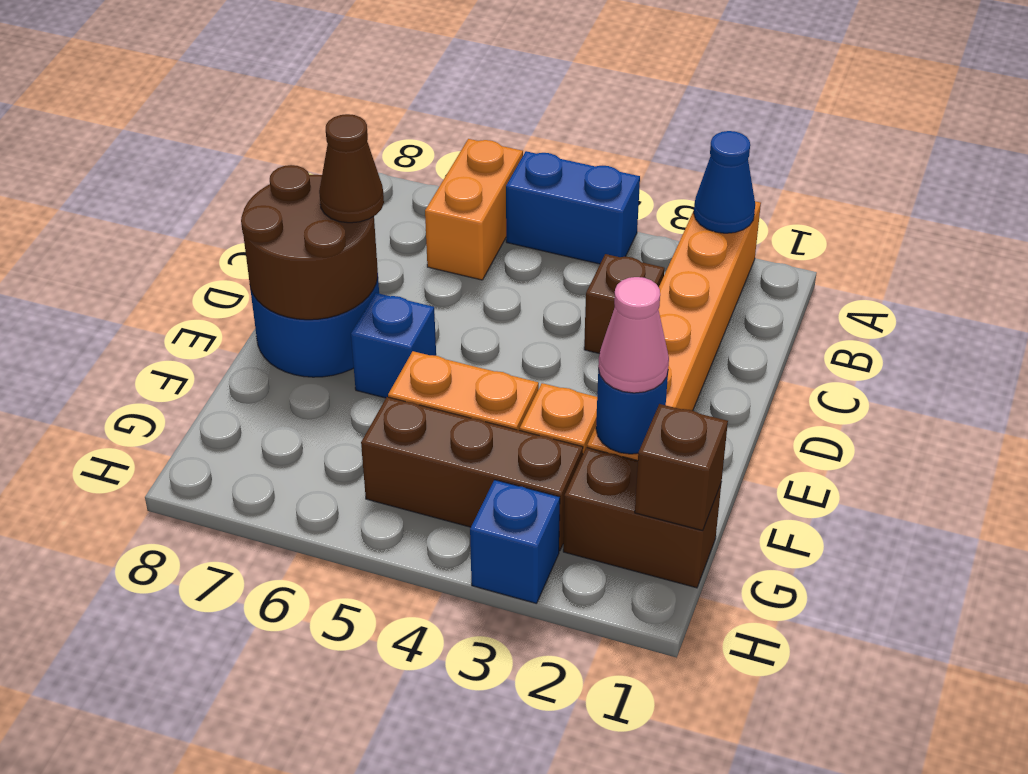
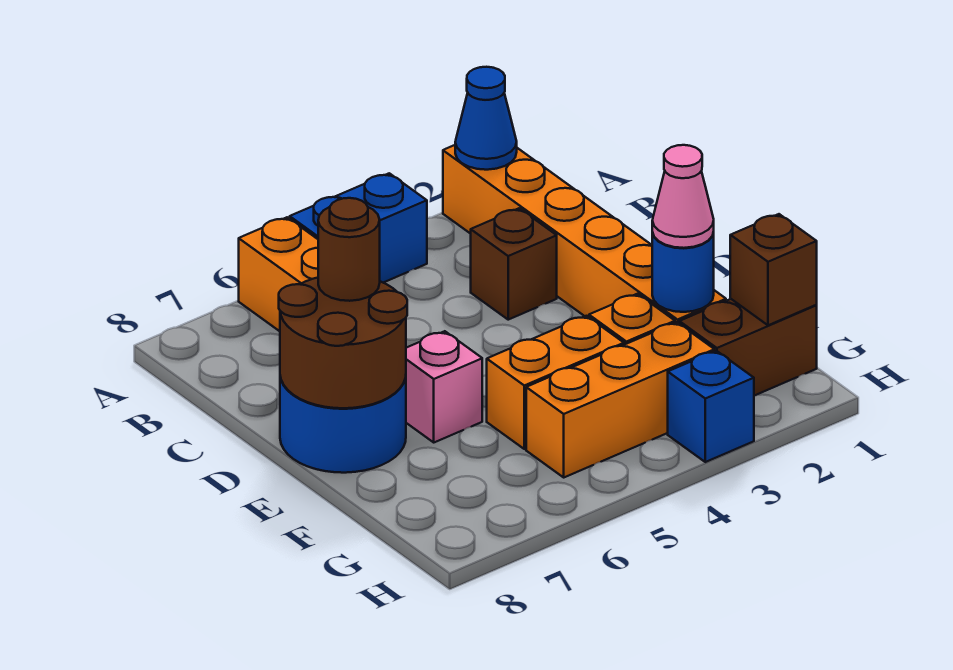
brown cone D7 level 3 -> brown round brick D7 level 3
blue brick E6 level 1 -> pink brick E6 level 1
brown brick G3:G5 level 1 -> orange brick G3:G5 level 1

